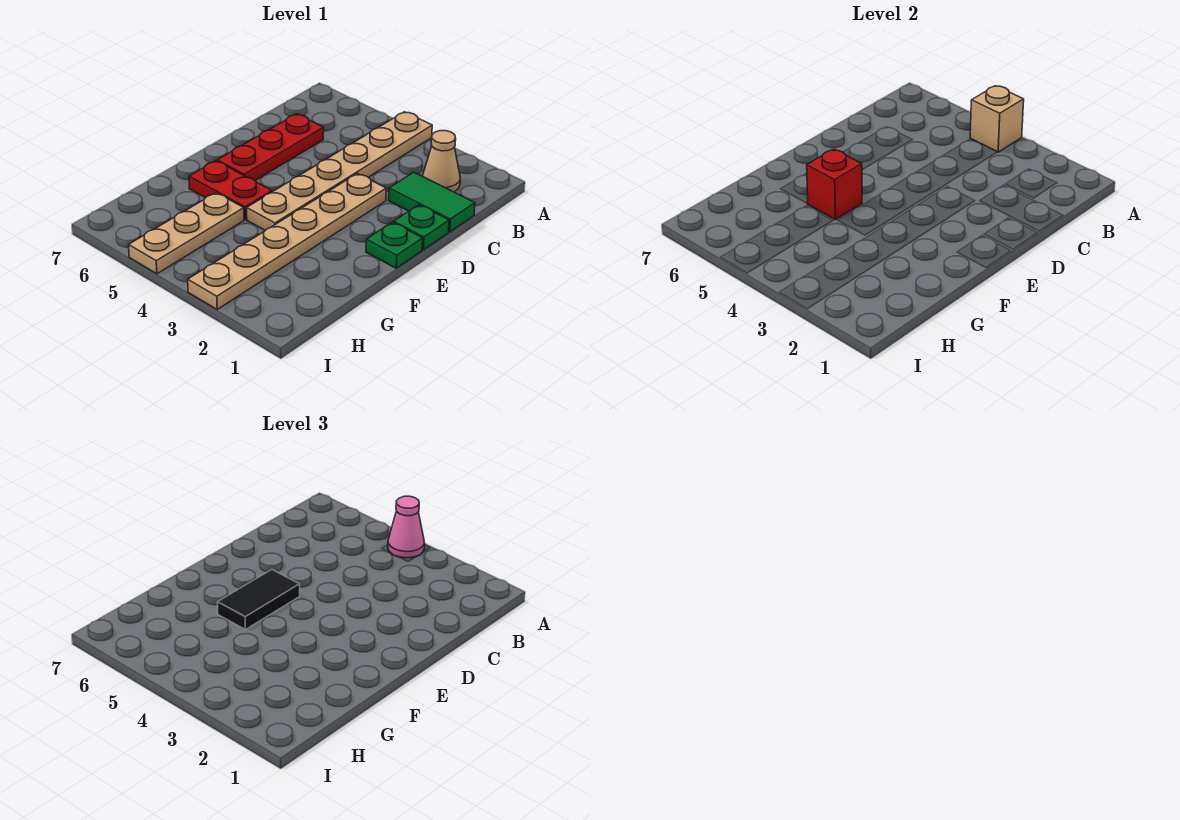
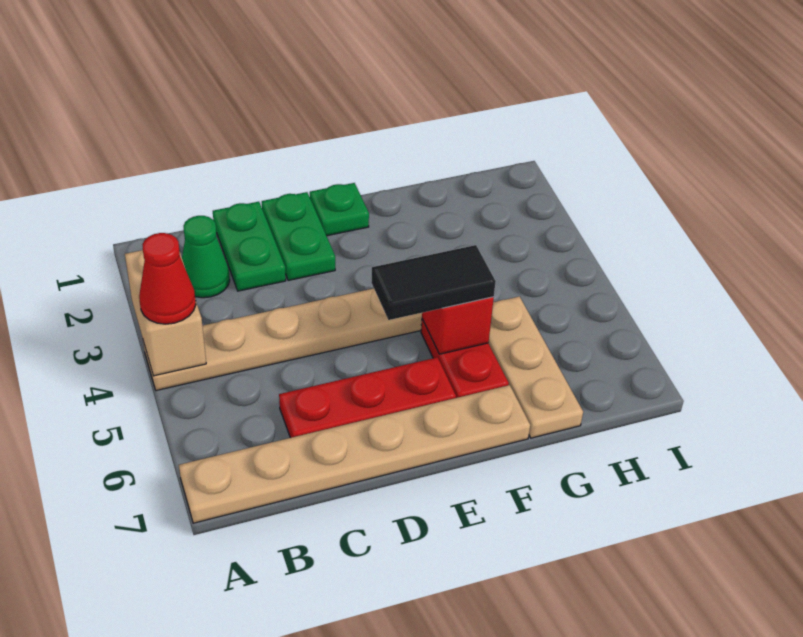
tan brick A4 level 2 -> tan brick A3:A4 level 2
pink cone A4 level 3 -> red cone A4 level 3
tan cone B2 level 1 -> green cone B2 level 1
green tile C1:C2 level 1 -> green plate C1:C2 level 1
green plate D1 level 1 -> green plate D1:D2 level 1
tan plate D3:I3 level 1 -> tan plate A7:F7 level 1
tan plate G5:I5 level 1 -> tan plate G5:G7 level 1

